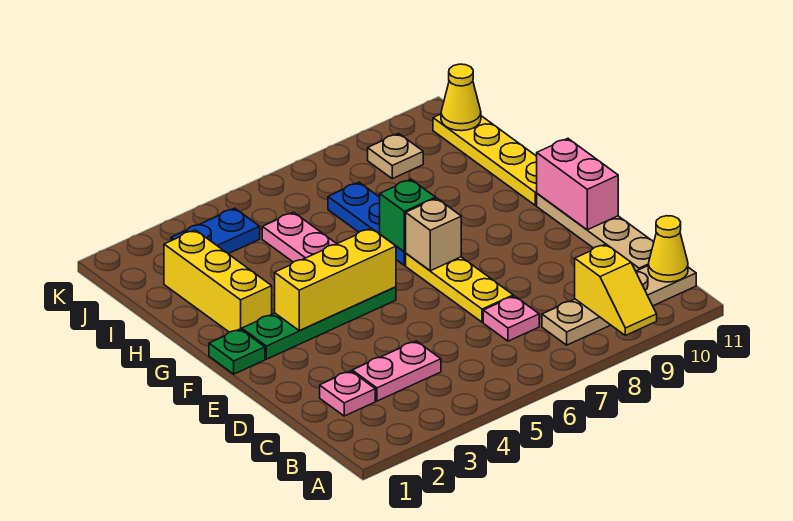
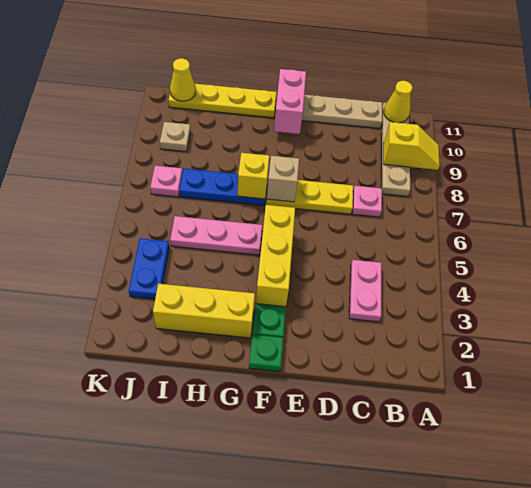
pink plate C2 level 1 -> pink plate J7 level 1
pink brick E11:F11 level 2 -> pink brick F10:F11 level 2
green brick G7 level 2 -> yellow brick G7 level 2

